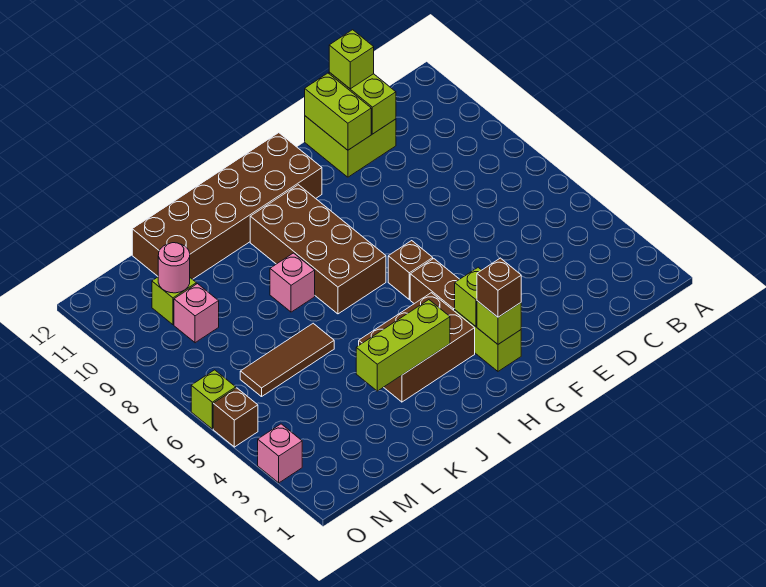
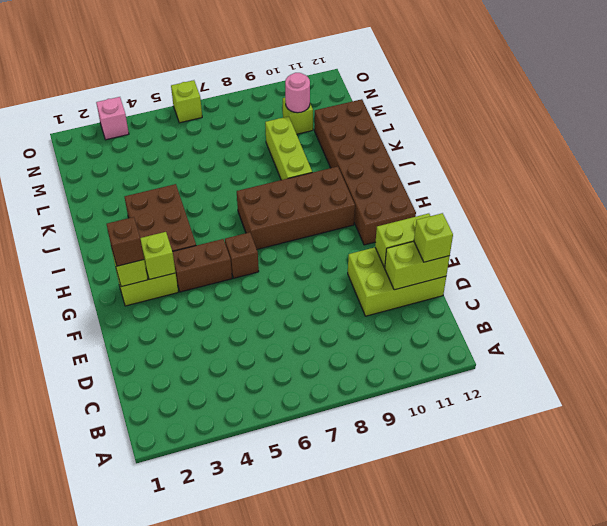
lime brick D11:E12 level 1 -> lime brick D10:E12 level 1
lime brick I3:K3 level 2 -> lime brick J9:L9 level 1
pink brick J8 level 1 -> none
brown tile K6:M6 level 1 -> none
pink brick M9 level 1 -> none
brown brick O5 level 1 -> none

